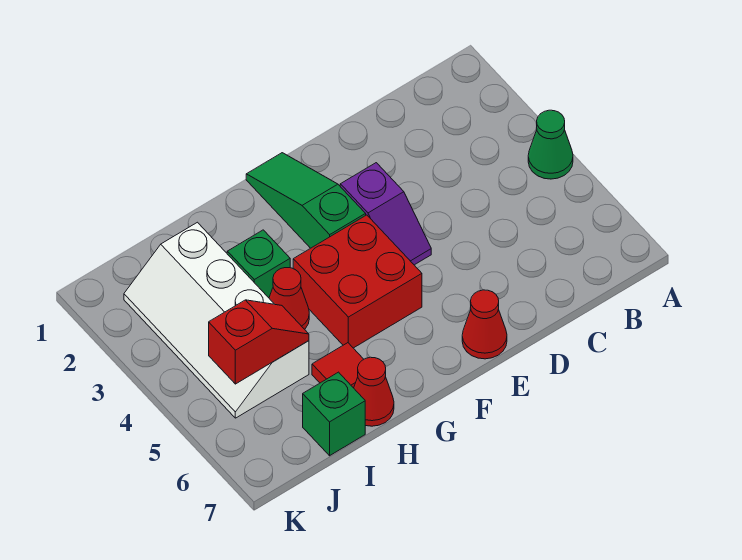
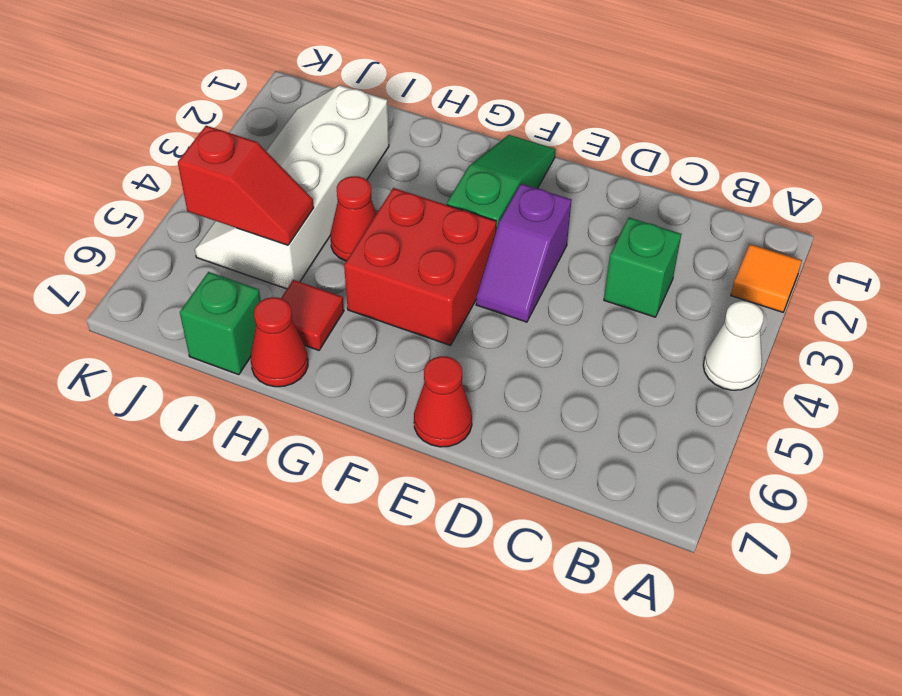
none -> orange tile A2 level 1
green cone A4 level 1 -> white cone A4 level 1
green brick H3 level 1 -> green brick C3 level 1

